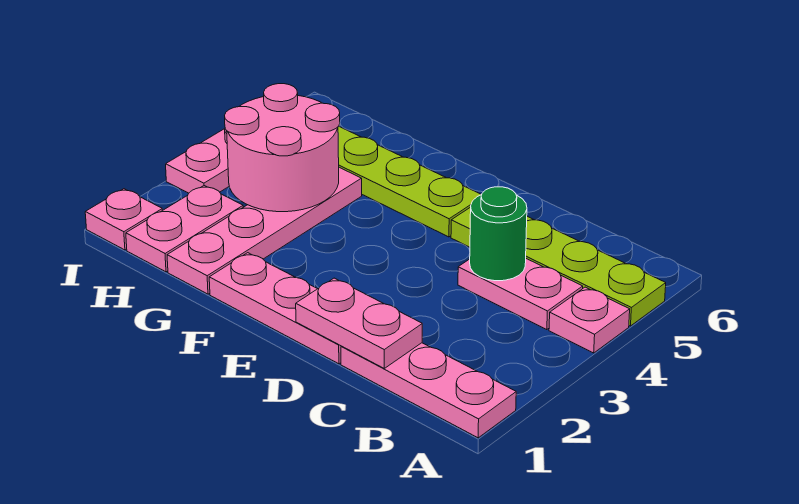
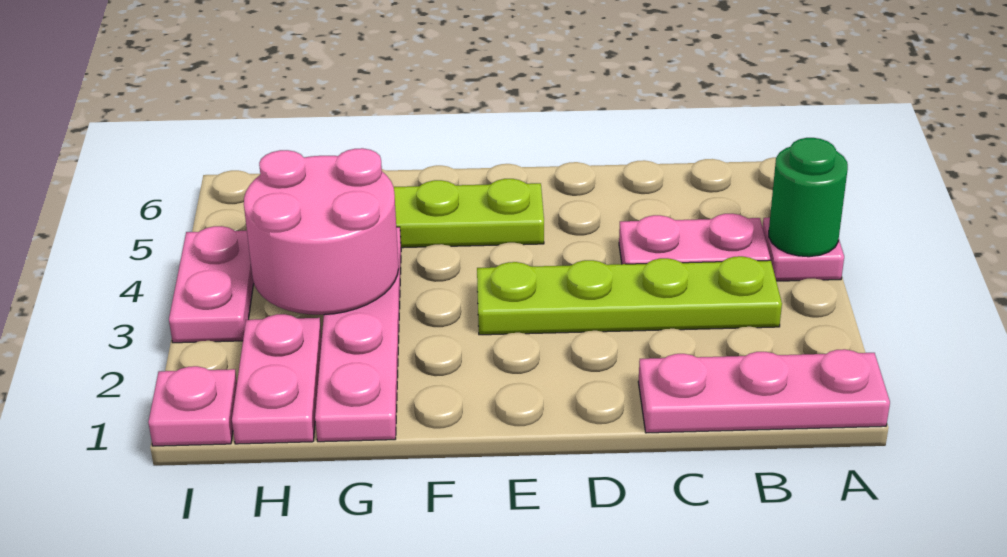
lime plate A5:D5 level 1 -> lime plate B3:E3 level 1
pink plate C1:D1 level 2 -> none
green round brick C4 level 2 -> green round brick A4 level 2
pink plate D1:F1 level 1 -> none

